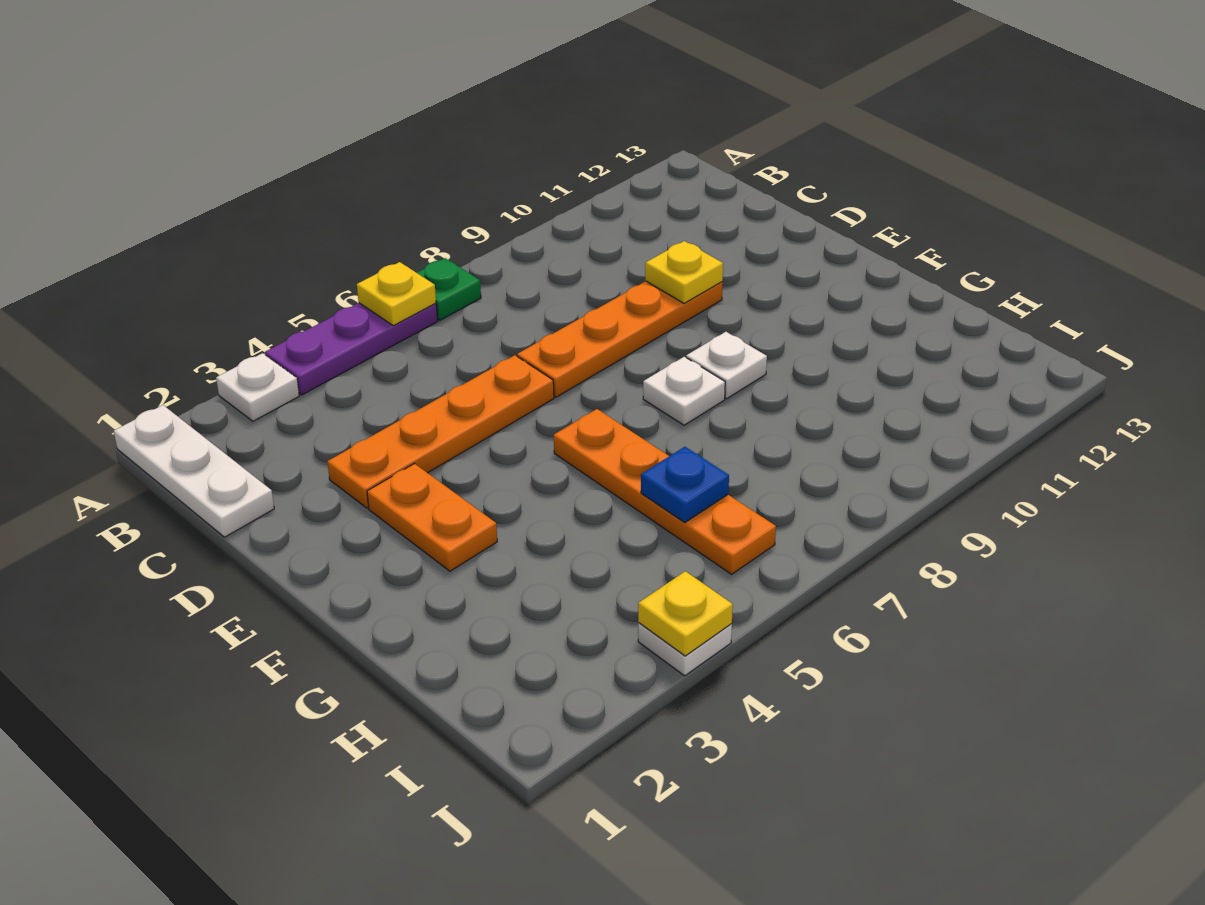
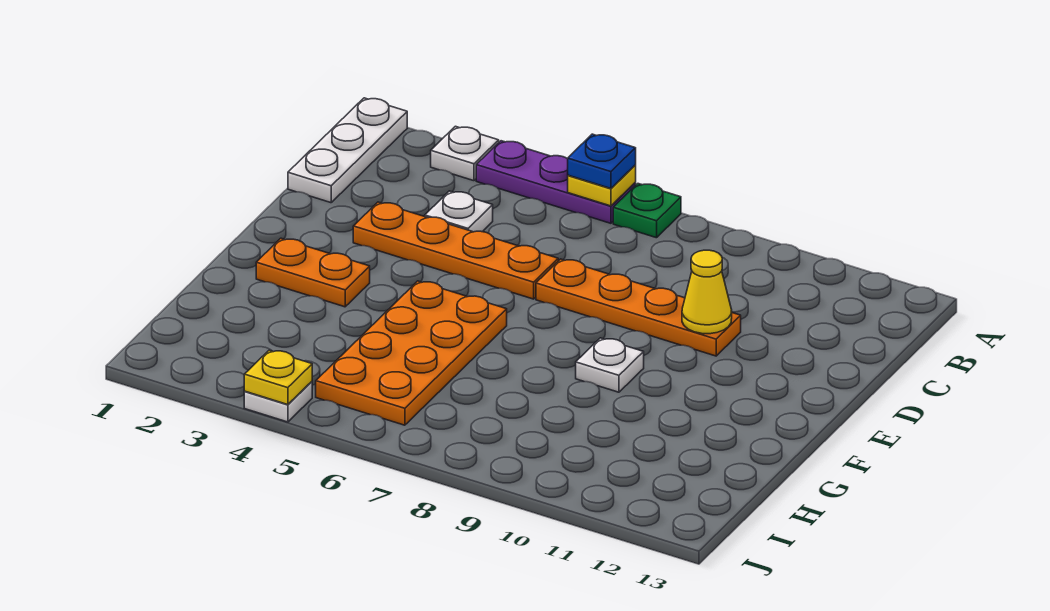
yellow plate D10 level 2 -> yellow cone D10 level 2
orange plate E3:F3 level 1 -> orange plate F2:F3 level 1
orange plate F6:I6 level 1 -> orange plate F5:I6 level 1
white plate F8 level 1 -> white plate C4 level 1
blue plate H6 level 2 -> blue plate A6 level 3

